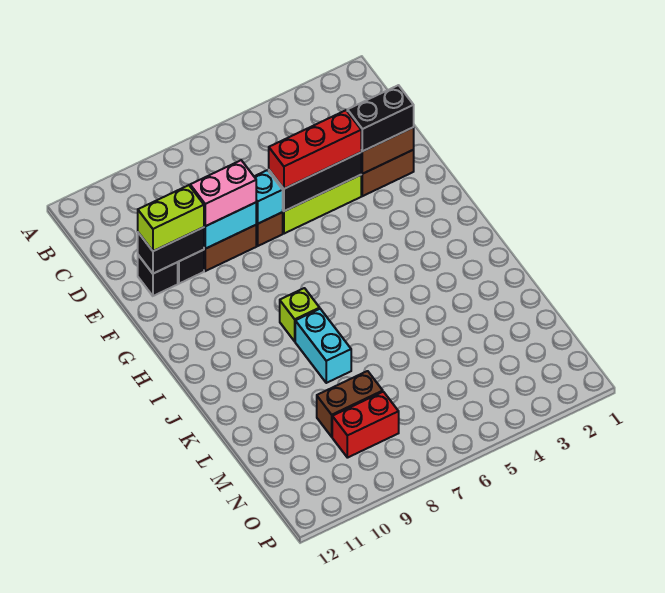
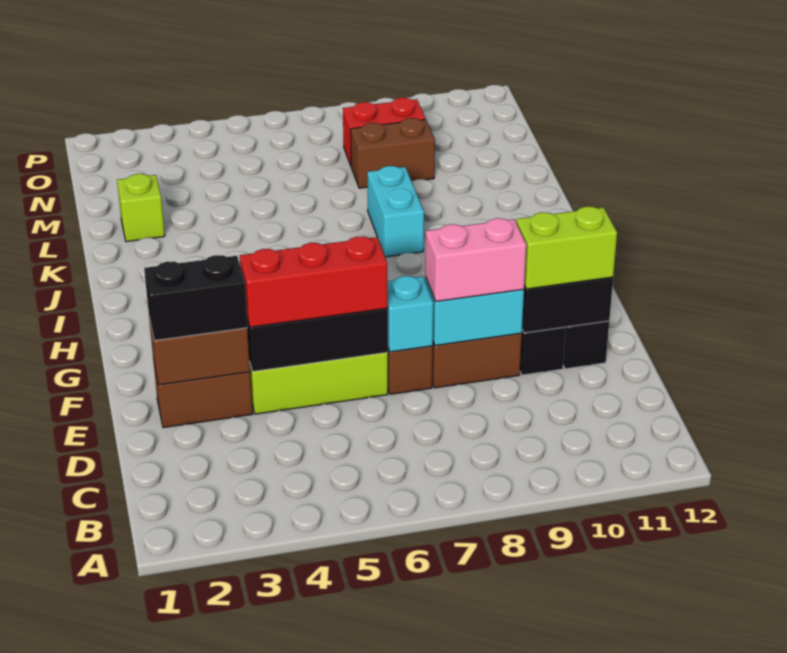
lime brick I8 level 1 -> lime brick L2 level 1

